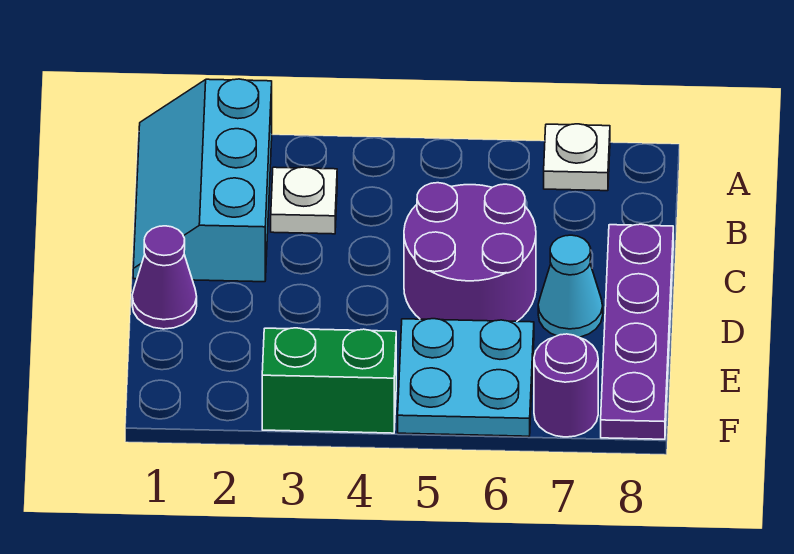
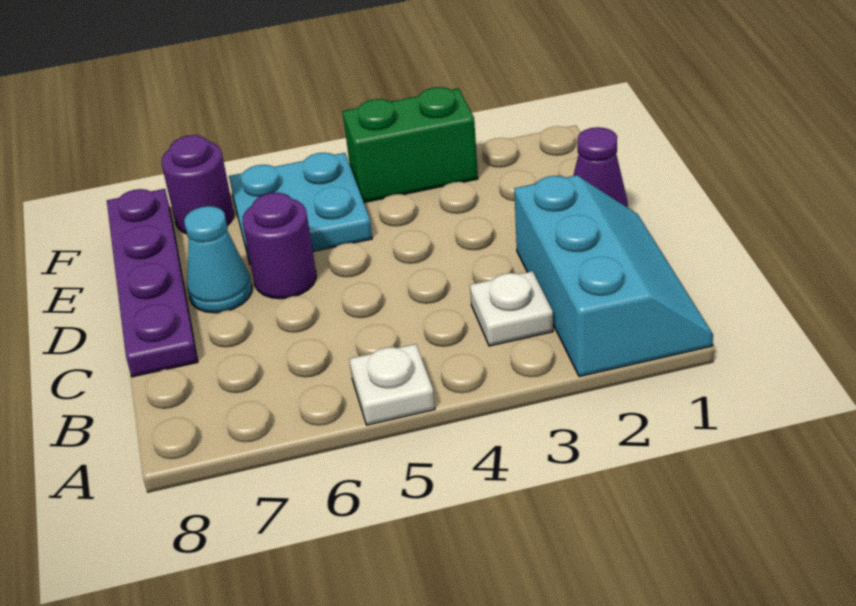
white plate A7 level 1 -> white plate A5 level 1
purple round brick C5:D6 level 1 -> purple round brick D6 level 1

